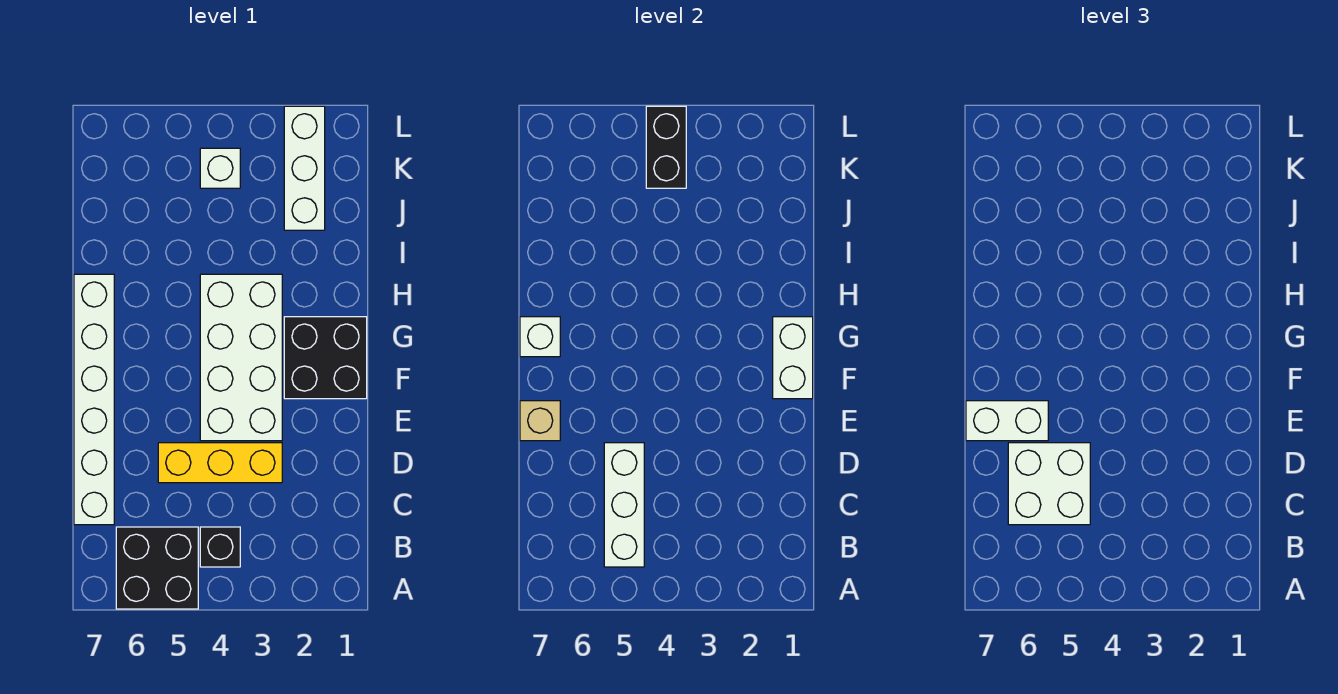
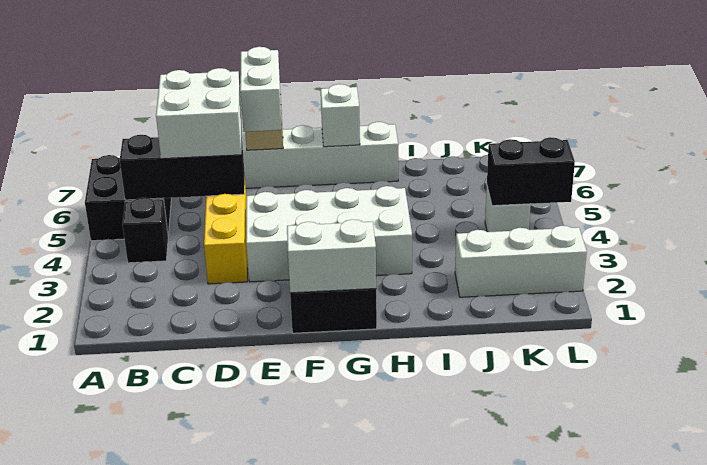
white brick B5:D5 level 2 -> black brick B5:D5 level 2

